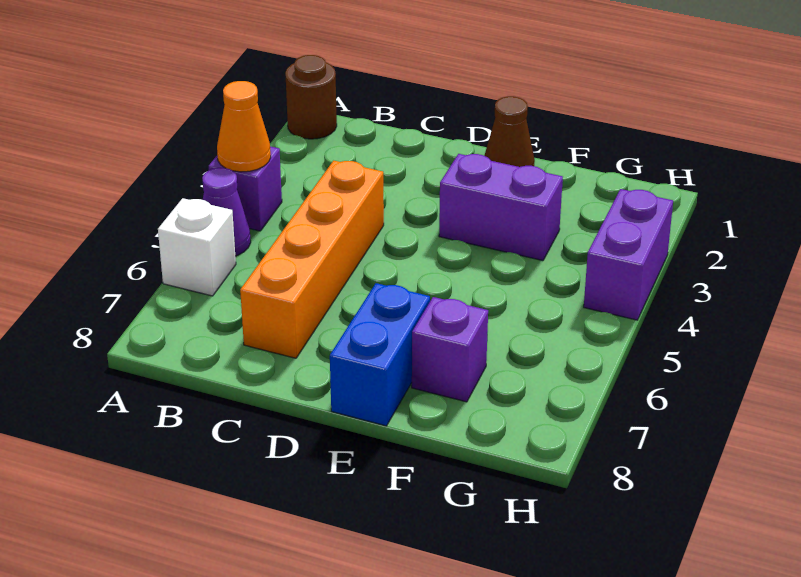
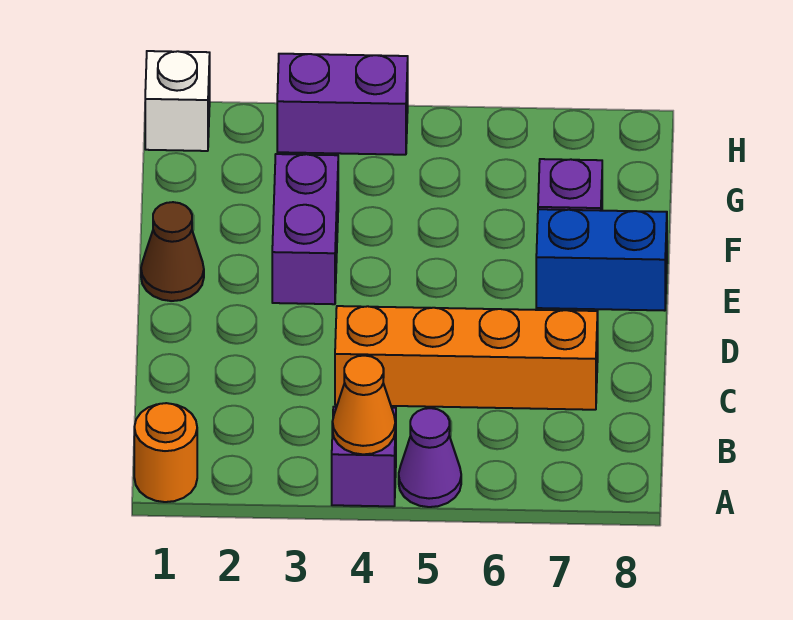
brown round brick A1 level 1 -> orange round brick A1 level 1
white brick A6 level 1 -> white brick H1 level 1

